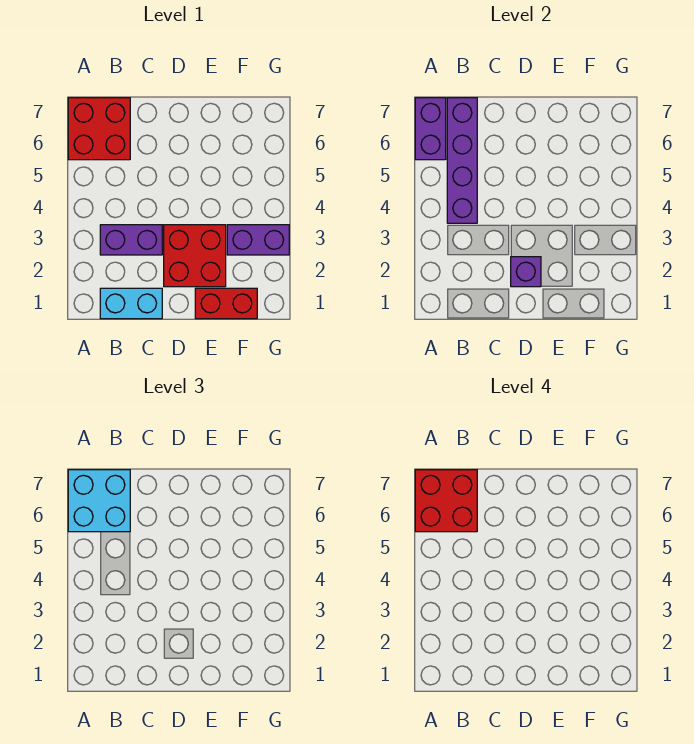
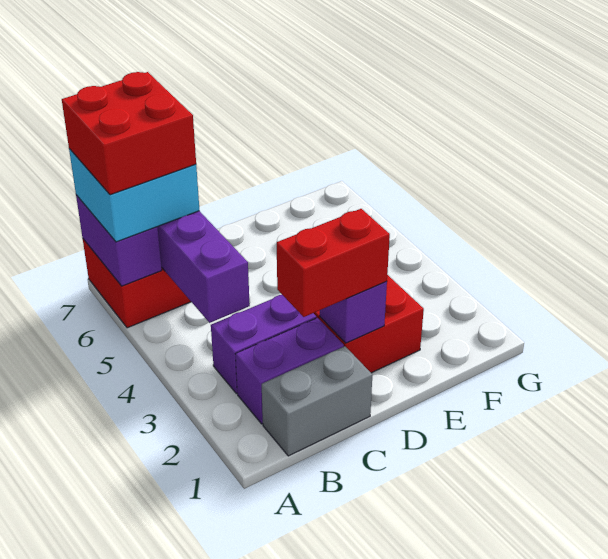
cyan brick B1:C1 level 1 -> grey brick B1:C1 level 1
red brick E1:F1 level 1 -> red brick C2:D2 level 3
purple brick F3:G3 level 1 -> purple brick B2:C2 level 1

